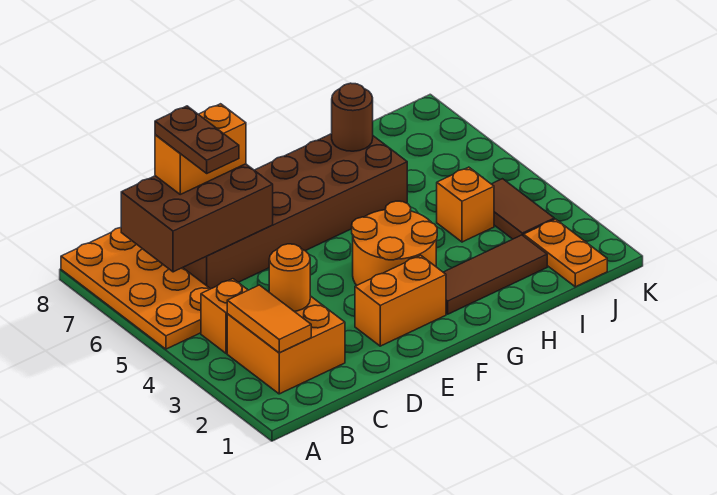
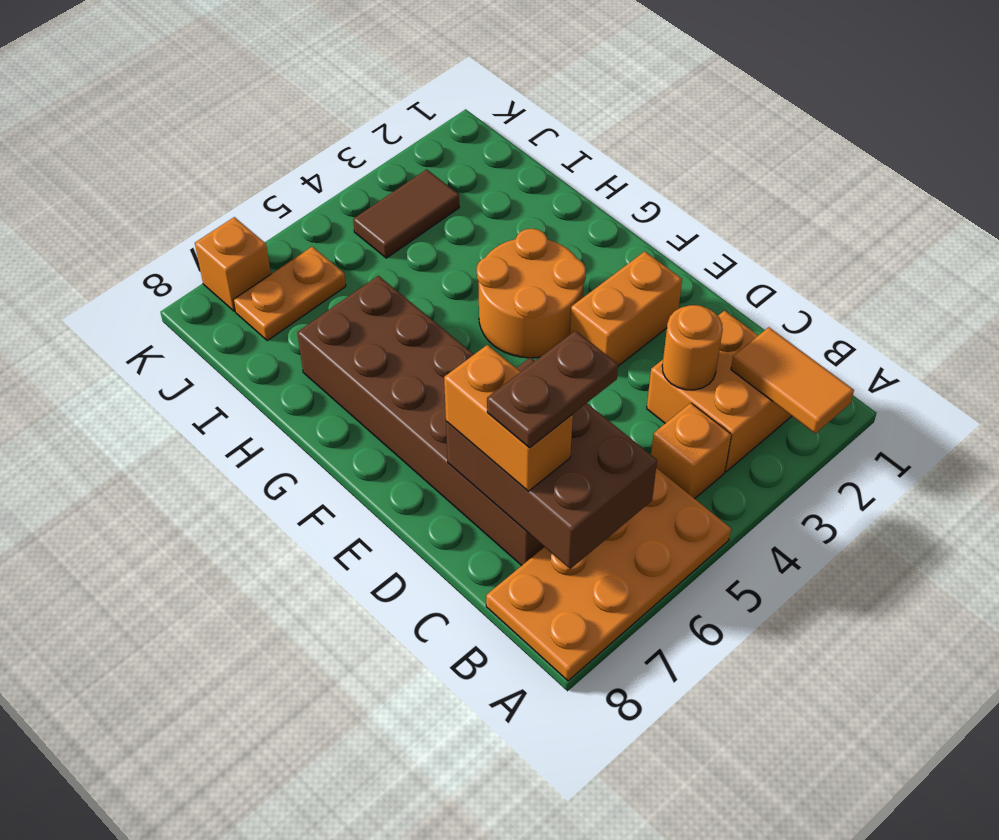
orange tile B2:B3 level 2 -> orange tile A2:B2 level 2
orange brick E2:F2 level 1 -> orange brick E2:E3 level 1
brown tile G2:I2 level 1 -> none
brown round brick H7 level 2 -> none
orange brick I4 level 1 -> orange brick K7 level 1
orange plate J1:J2 level 1 -> orange plate J6:J7 level 1

